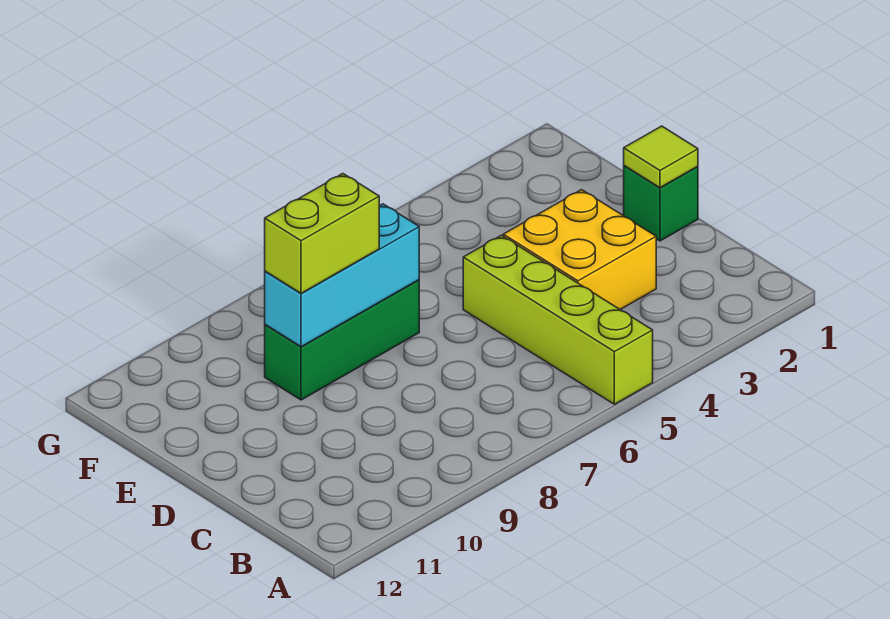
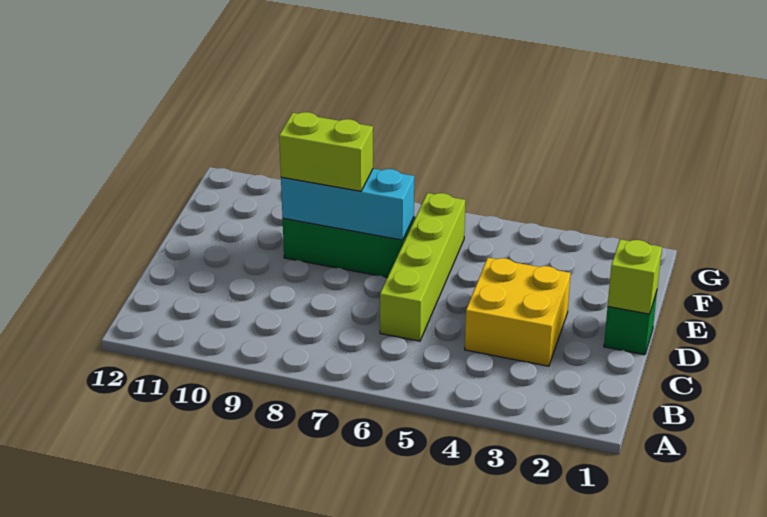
lime brick A5:D5 level 1 -> lime brick C6:F6 level 1
lime tile D1 level 2 -> lime brick D1 level 2

